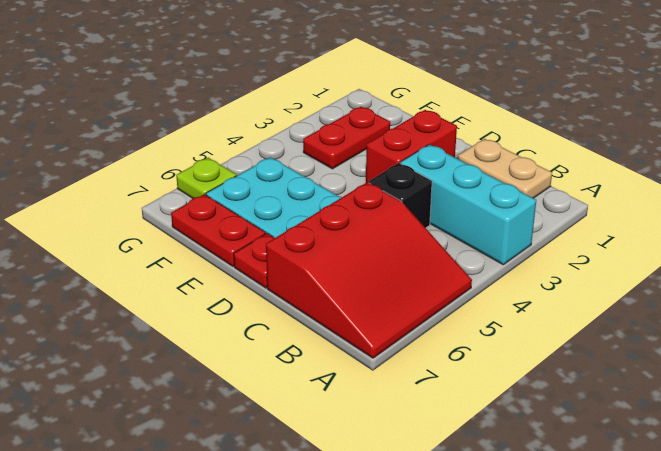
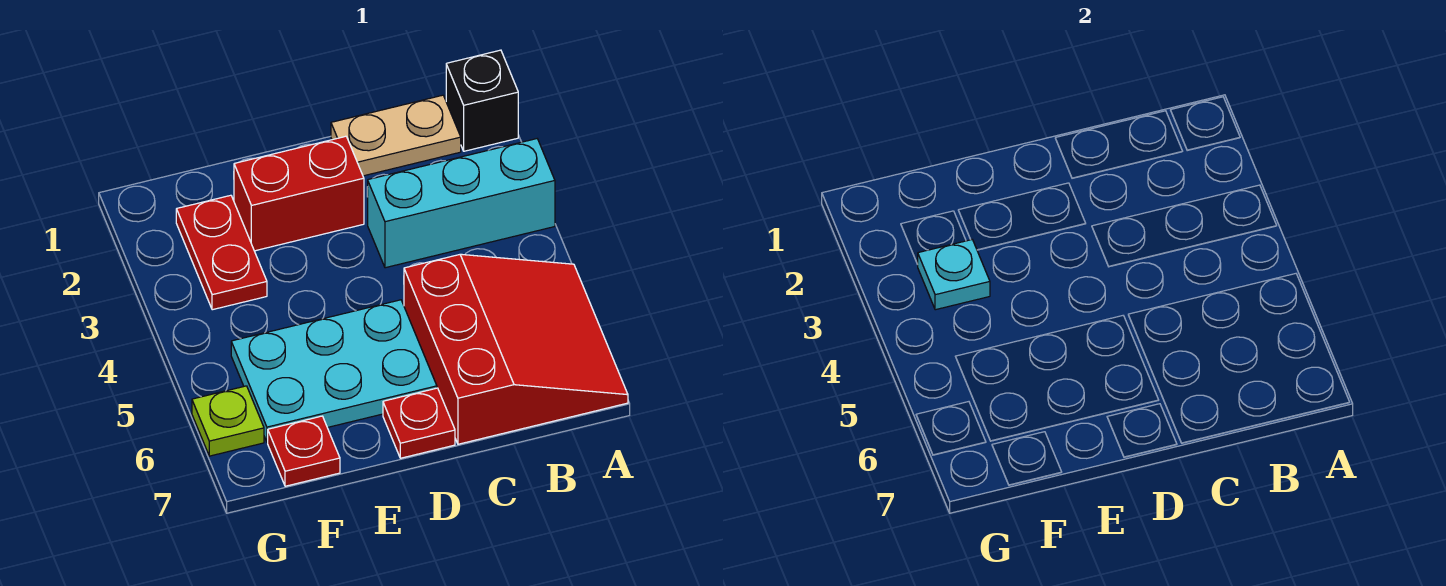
black brick C4 level 1 -> black brick A1 level 1
red brick D2:D3 level 1 -> red brick D2:E2 level 1
red plate E7:F7 level 1 -> red plate F7 level 1
none -> cyan plate F3 level 2

